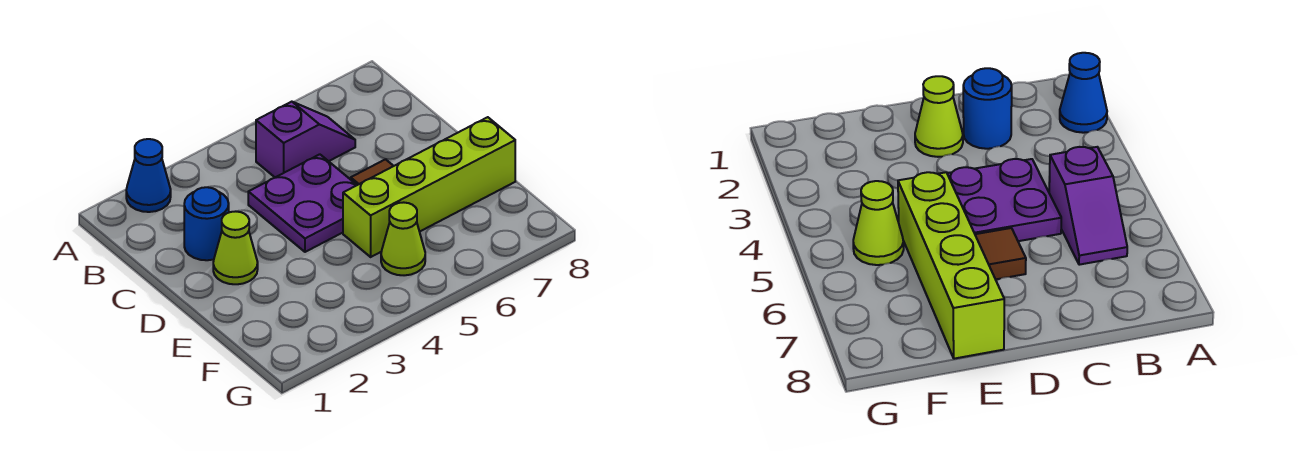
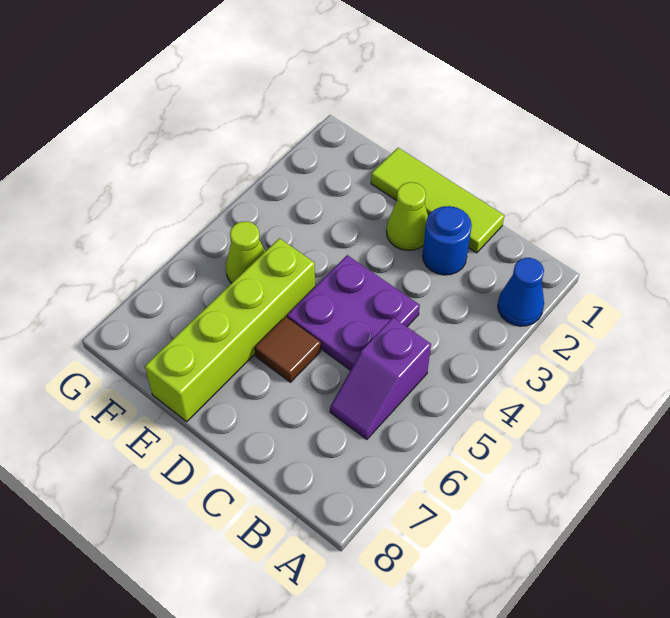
none -> lime tile C1:E1 level 1

